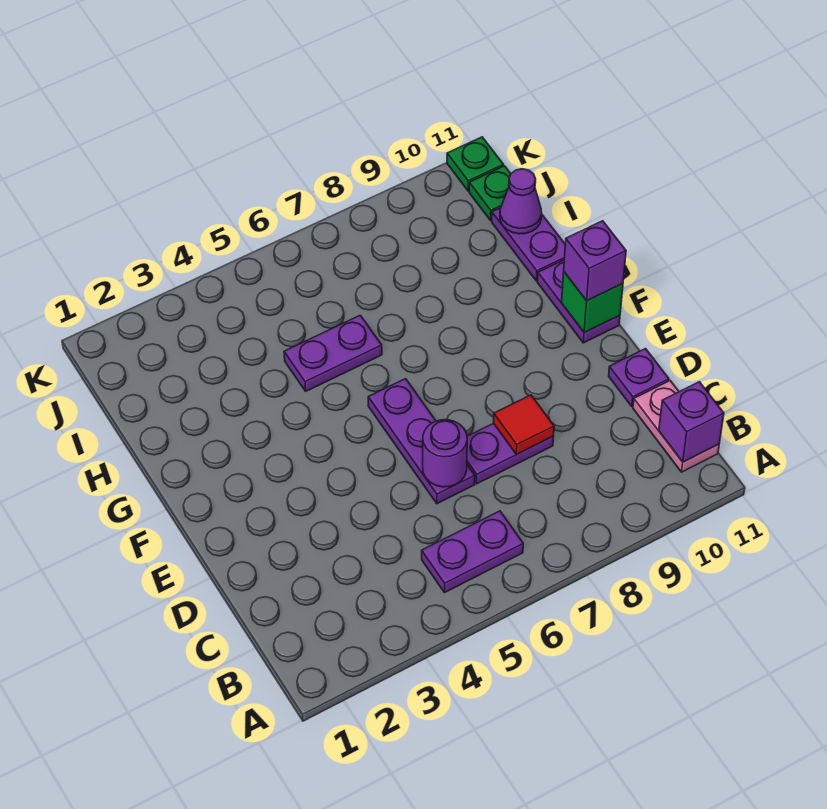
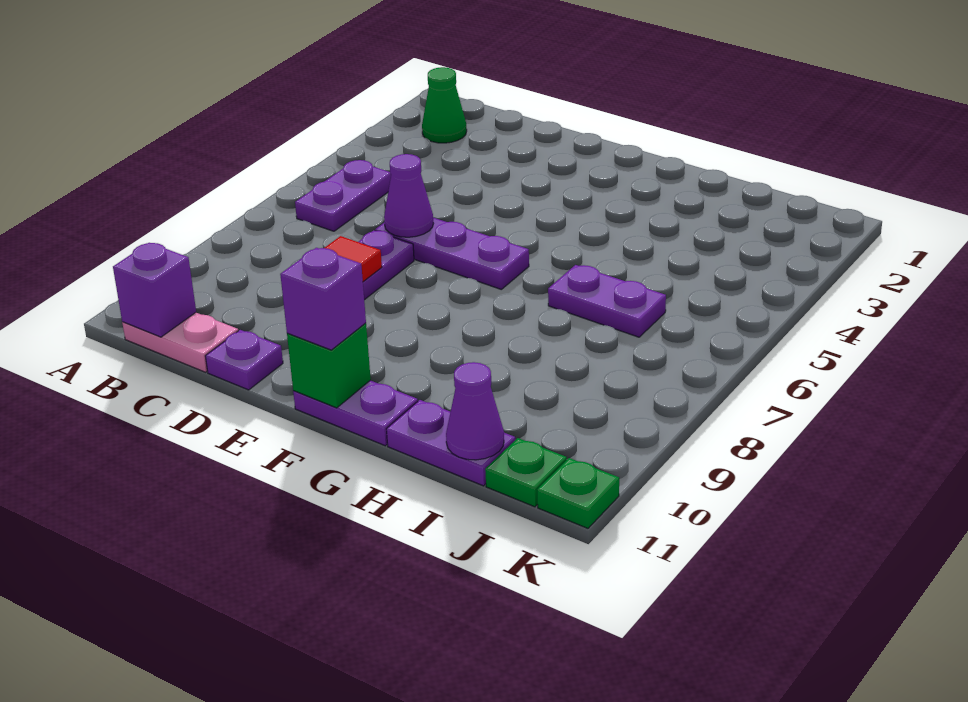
none -> green cone B2 level 1
purple round brick D6 level 2 -> purple cone D6 level 2
purple plate H5:H6 level 1 -> purple plate H6:I6 level 1

